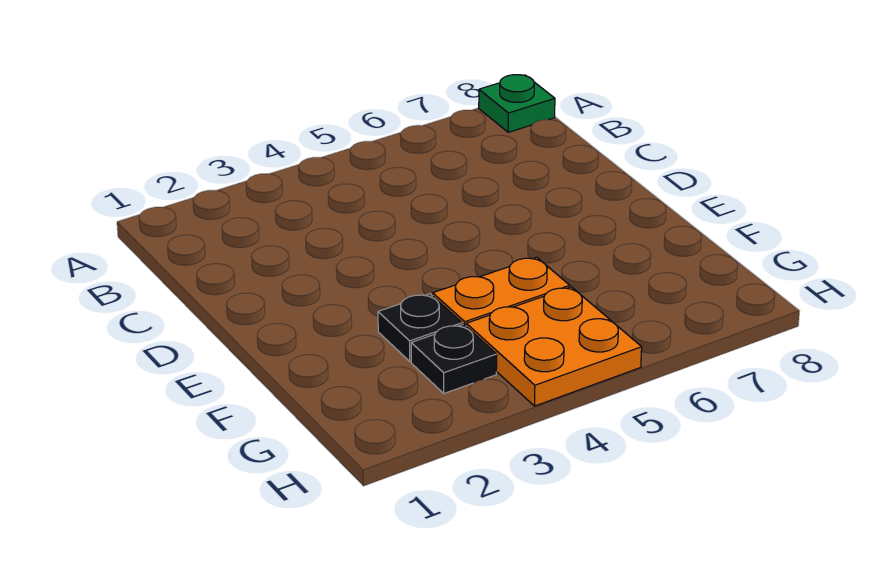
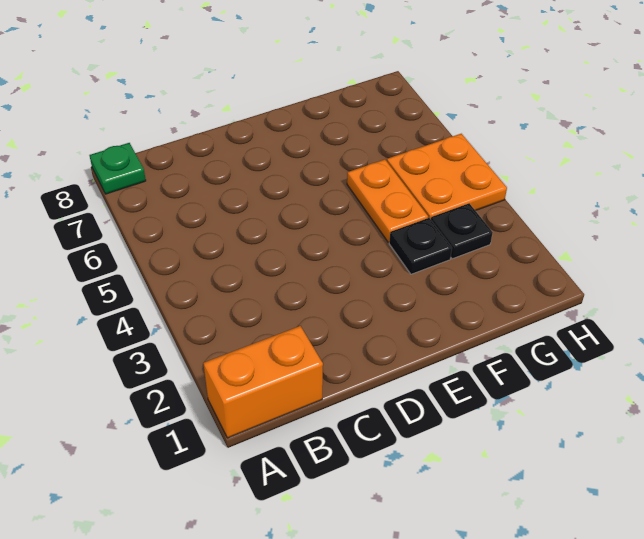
none -> orange brick A1:B1 level 1

